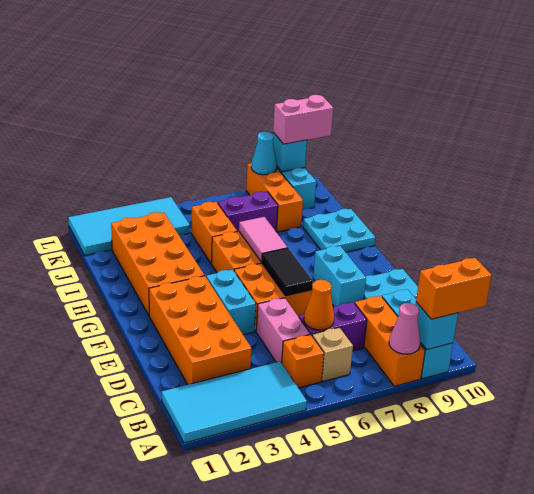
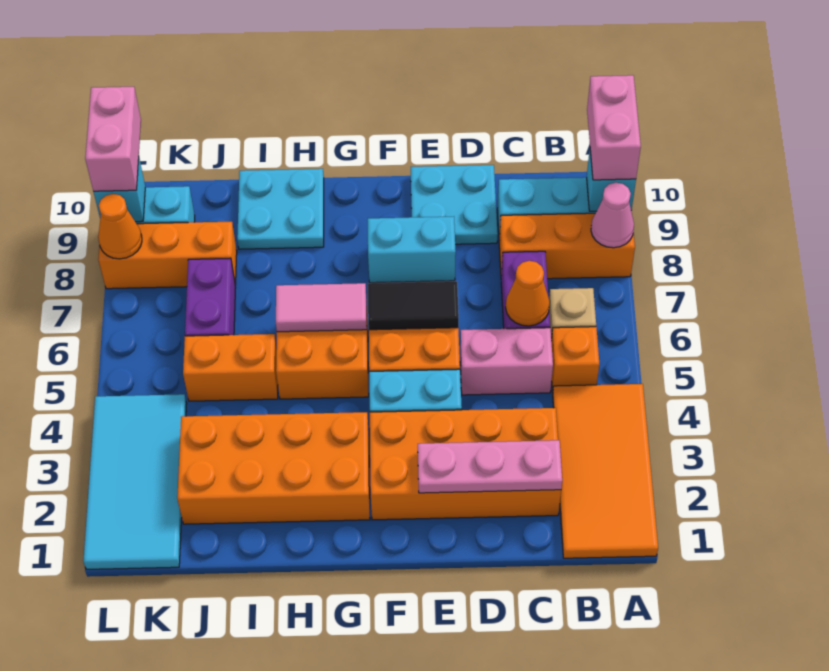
cyan tile A1:B4 level 1 -> orange tile A1:B4 level 1
orange brick A9:A10 level 3 -> pink brick A9:A10 level 3
none -> pink plate C2:E2 level 2
cyan cone L8 level 2 -> orange cone L8 level 2

